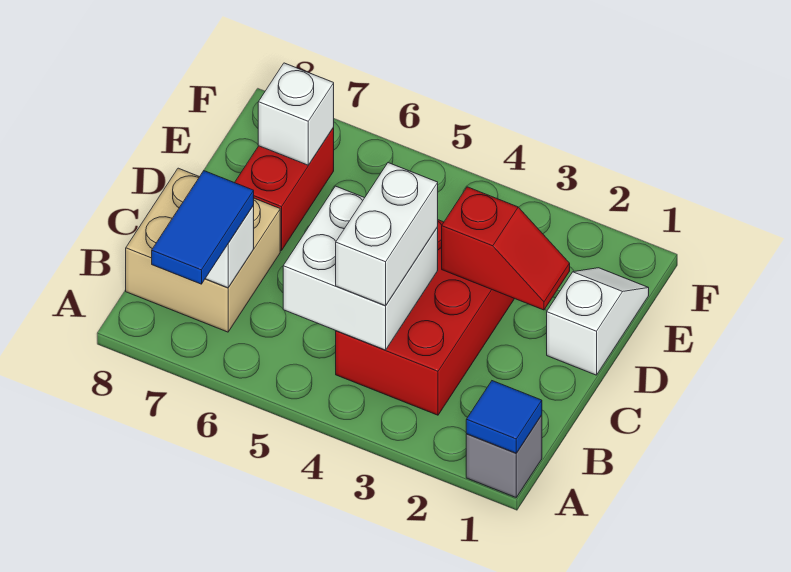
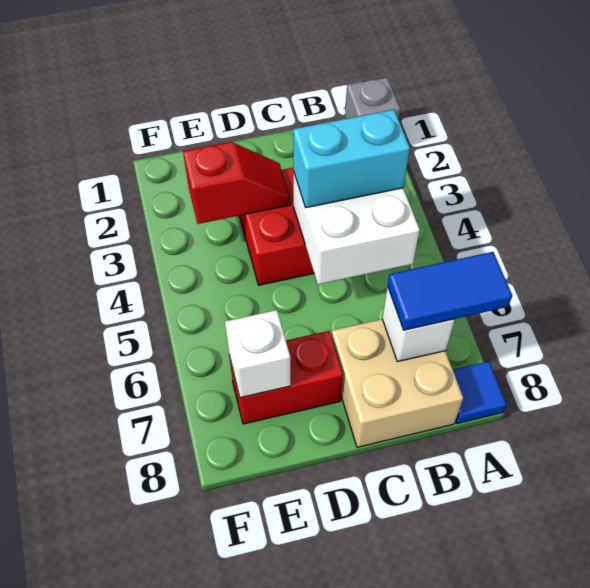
blue tile A1 level 2 -> blue tile A8 level 1
white brick B4:C4 level 3 -> cyan brick B4:C4 level 3
white slope D1:E1 level 1 top D -> none
red slope D2:D3 level 2 top 3 -> red slope D3:E3 level 2 top E

